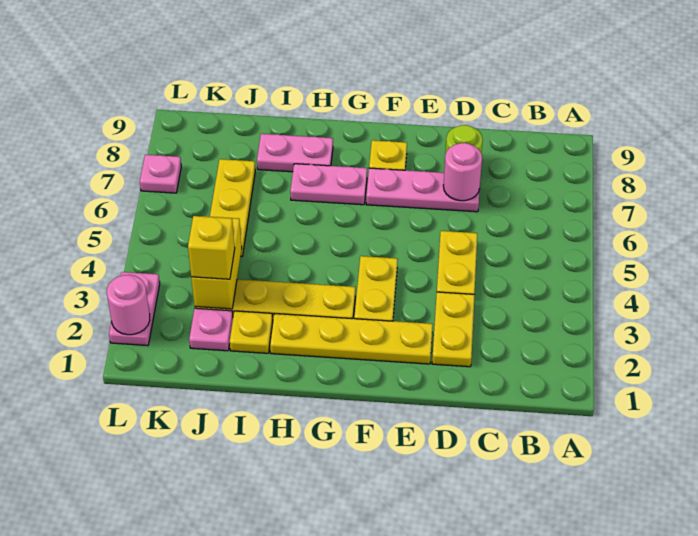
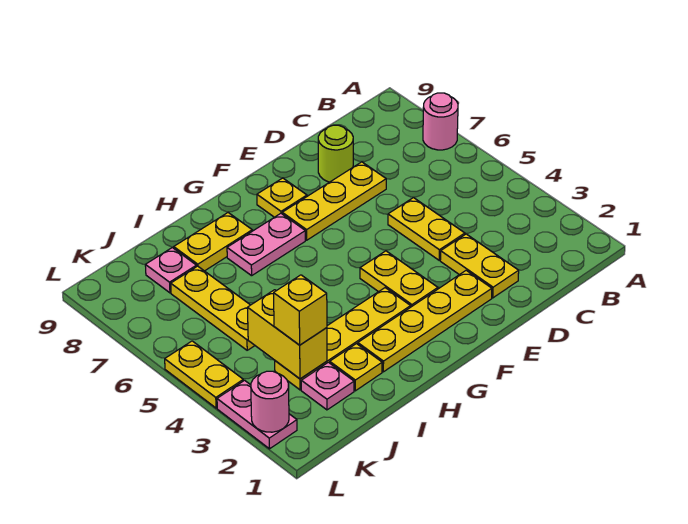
pink plate D7:F7 level 1 -> yellow plate D7:F7 level 1
pink round brick D7 level 2 -> pink round brick A7 level 1
pink plate H8:I8 level 1 -> yellow plate H8:I8 level 1
none -> yellow plate L4:L5 level 1
pink plate L7 level 1 -> pink plate J8 level 1

